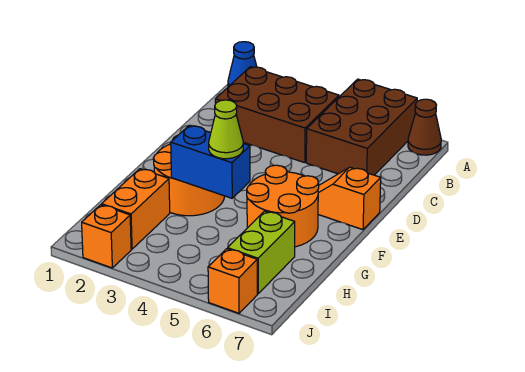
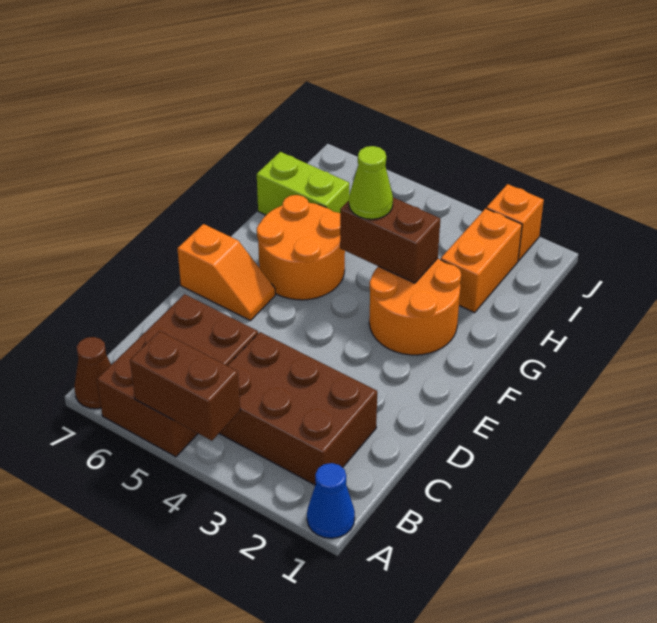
none -> brown brick A4:A5 level 2
blue brick G3:G4 level 2 -> brown brick G3:G4 level 2
lime brick H6:I6 level 1 -> lime brick H6:H7 level 1
orange brick J6 level 1 -> none

